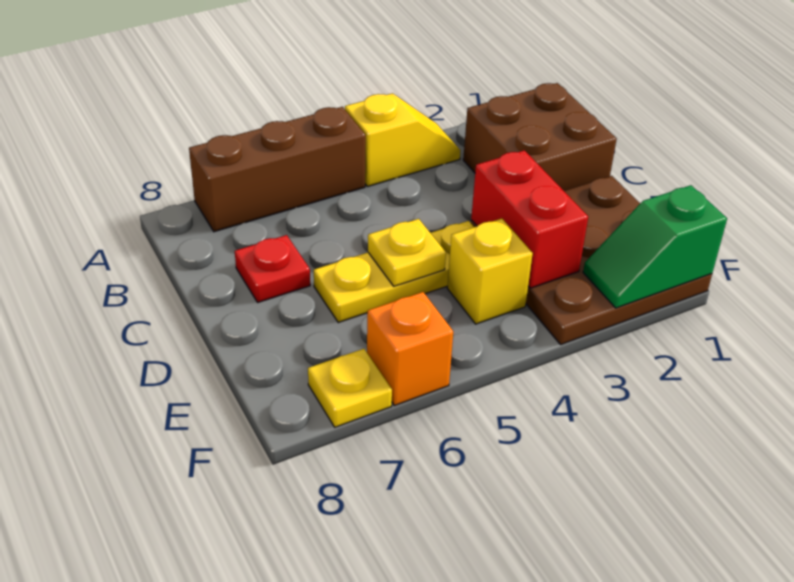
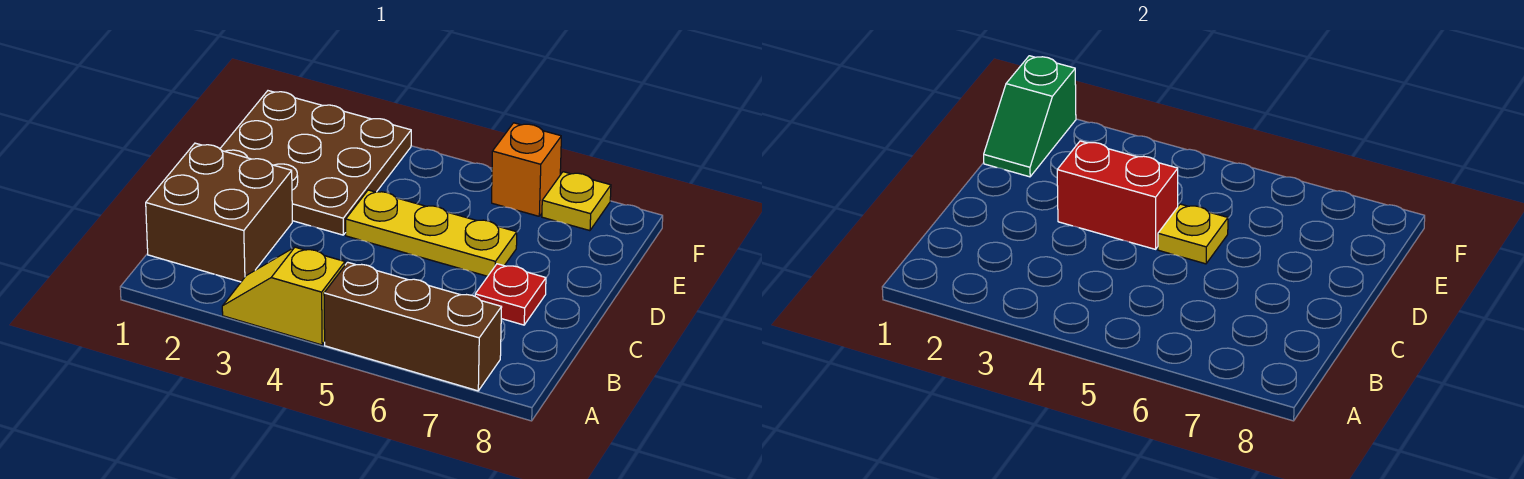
red brick D3:E3 level 2 -> red brick D3:D4 level 2
yellow brick E4 level 1 -> none
green slope F1:F2 level 2 top 1 -> green slope E1:F1 level 2 top F

